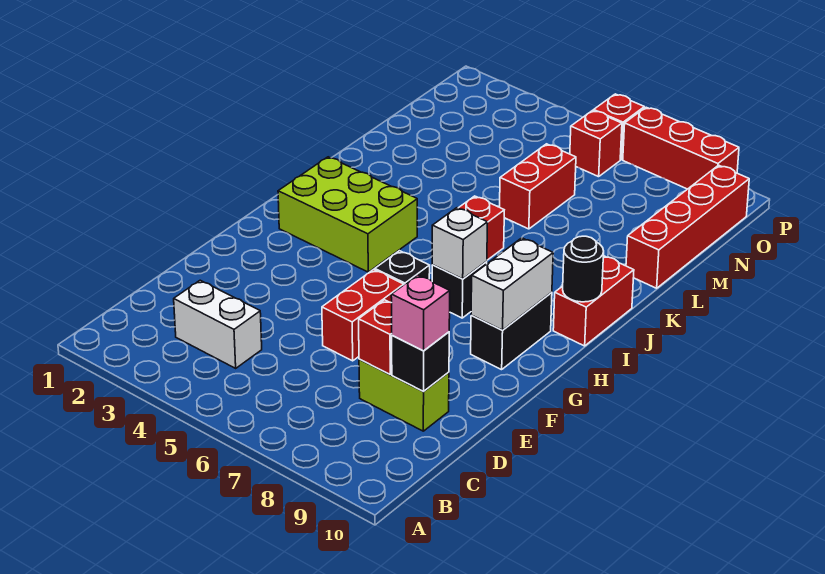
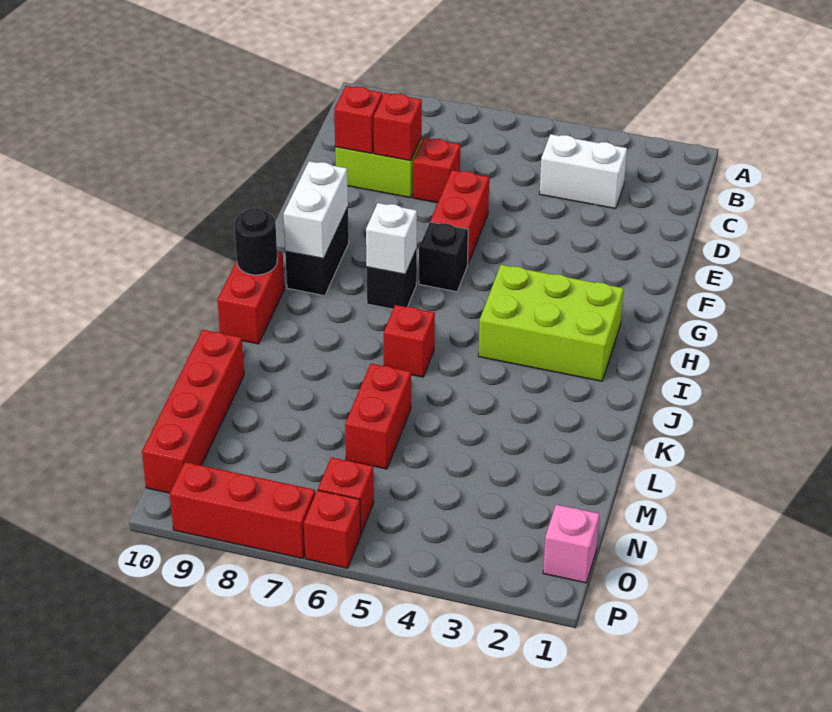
none -> red brick D7 level 1
black brick D9 level 2 -> red brick D9 level 2
pink brick D9 level 3 -> pink brick O1 level 1

